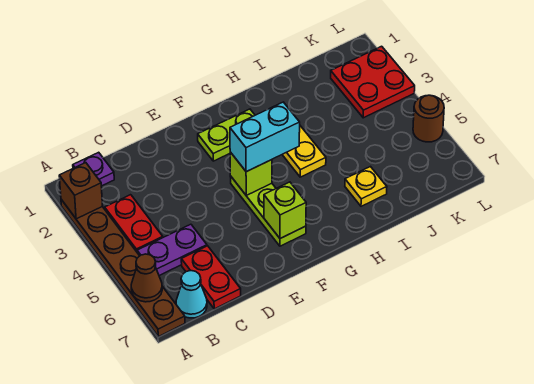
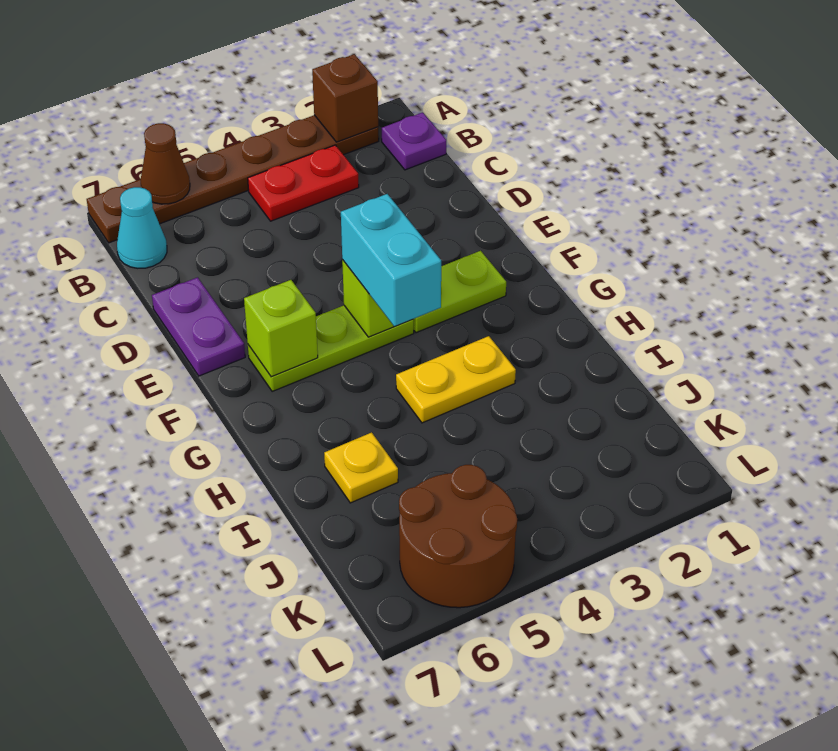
purple plate B5:C5 level 1 -> purple plate D7:E7 level 1
red plate C6:C7 level 1 -> none
lime plate F2:G2 level 1 -> lime plate F2:F3 level 1
red plate K2:L3 level 1 -> none
brown round brick L5 level 1 -> brown round brick K5:L6 level 1

